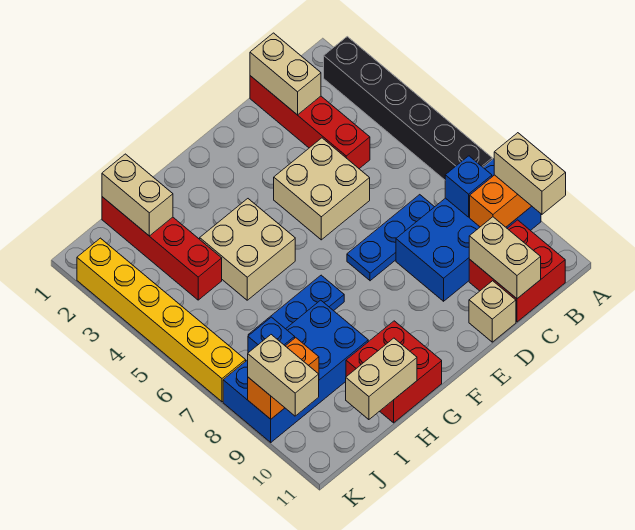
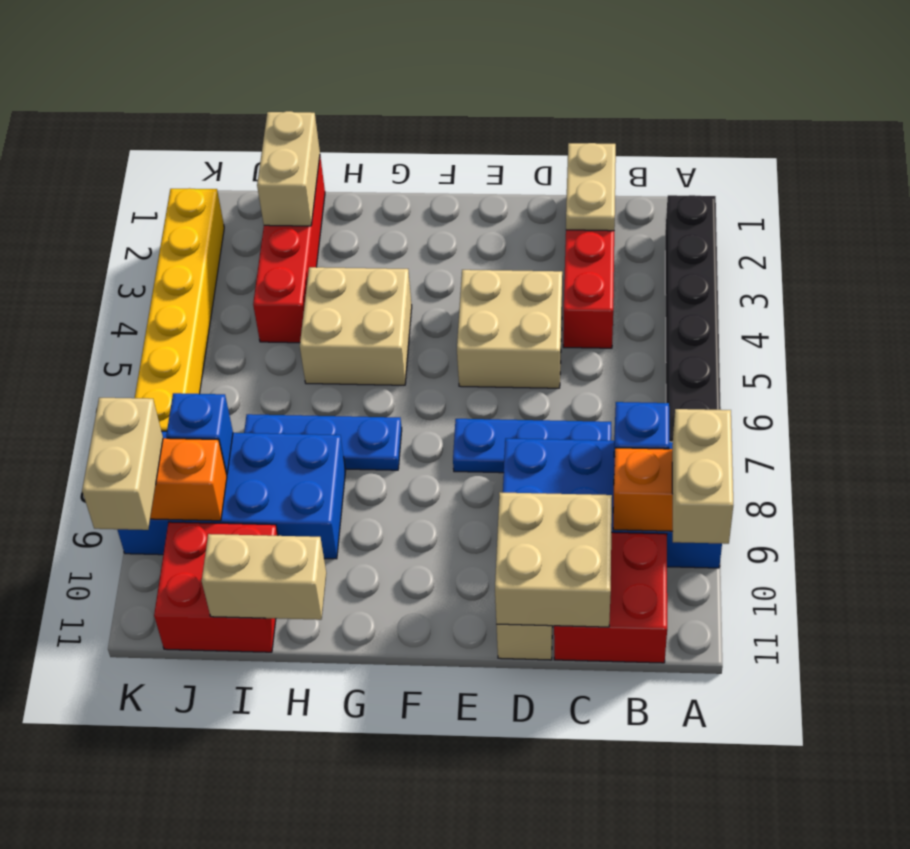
tan brick C1:C2 level 2 -> tan plate C1:C2 level 2
tan brick C10:C11 level 2 -> tan brick C10:D11 level 2
red brick G10:H11 level 1 -> red brick I10:J11 level 1

